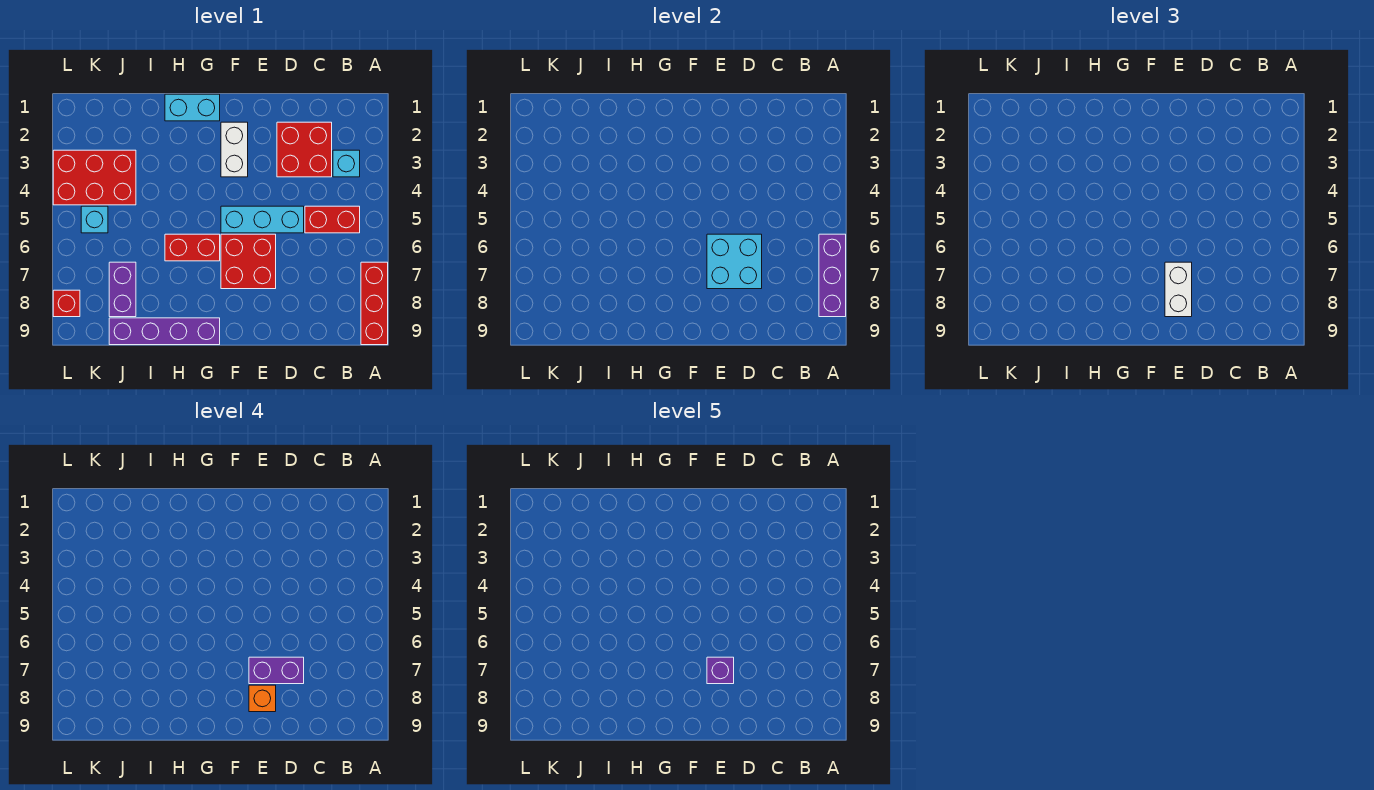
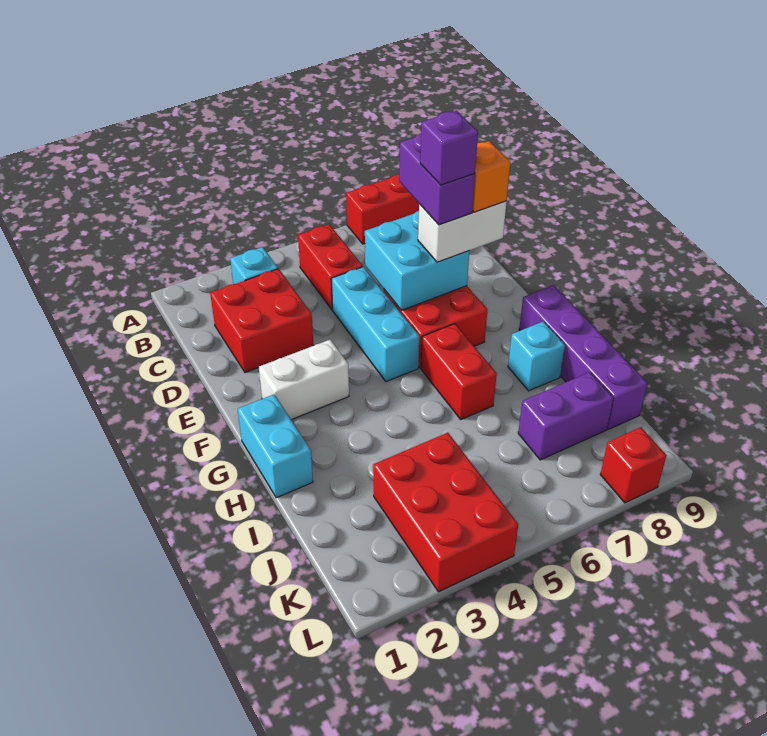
purple brick A6:A8 level 2 -> none
cyan brick K5 level 1 -> cyan brick H8 level 1

